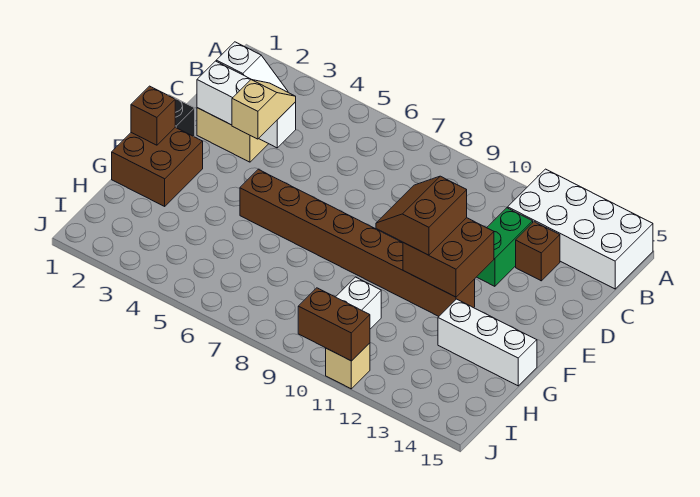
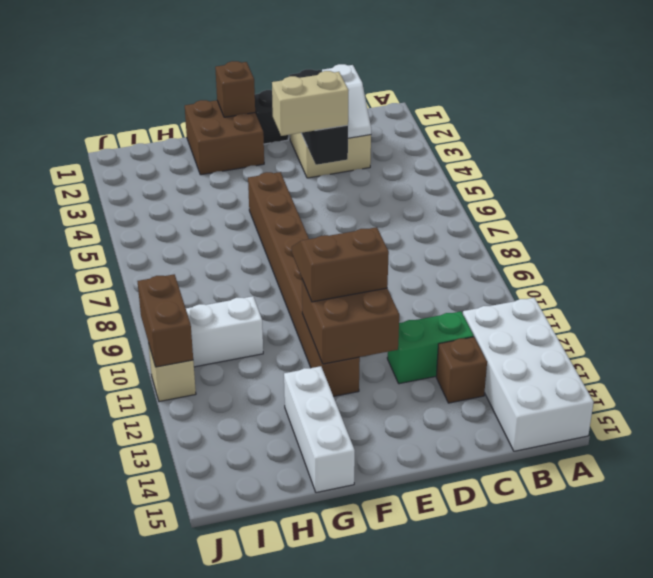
white brick D2:D4 level 2 -> black brick D2:D4 level 2
tan slope D4:E4 level 3 top E -> tan brick D4:E4 level 3

